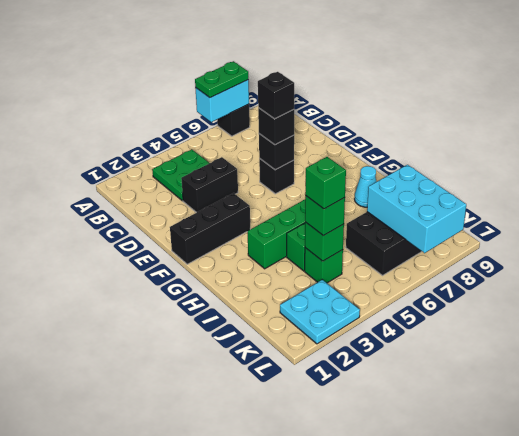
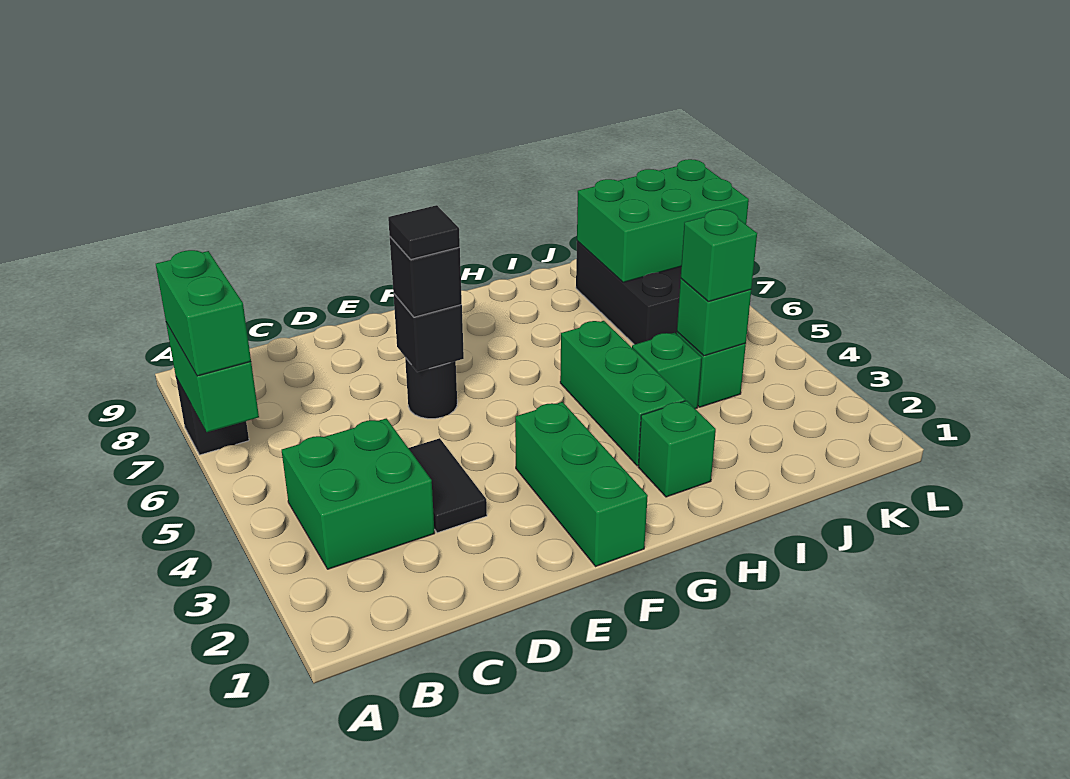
cyan brick A6:A7 level 2 -> green brick A6:A7 level 2
green plate A6:A7 level 3 -> green brick A6:A7 level 3
green plate B3:C4 level 1 -> green brick B3:C4 level 1
black brick D3:D4 level 1 -> black tile D3:D4 level 1
black brick E6 level 1 -> black round brick E6 level 1
black brick E6 level 4 -> black tile E6 level 4
black brick F1:F3 level 1 -> green brick F1:F3 level 1
cyan cone H8 level 1 -> none
green brick J4 level 4 -> green brick H2 level 1
cyan brick J7:L8 level 2 -> green brick J7:L8 level 2
cyan plate K2:L3 level 1 -> none

